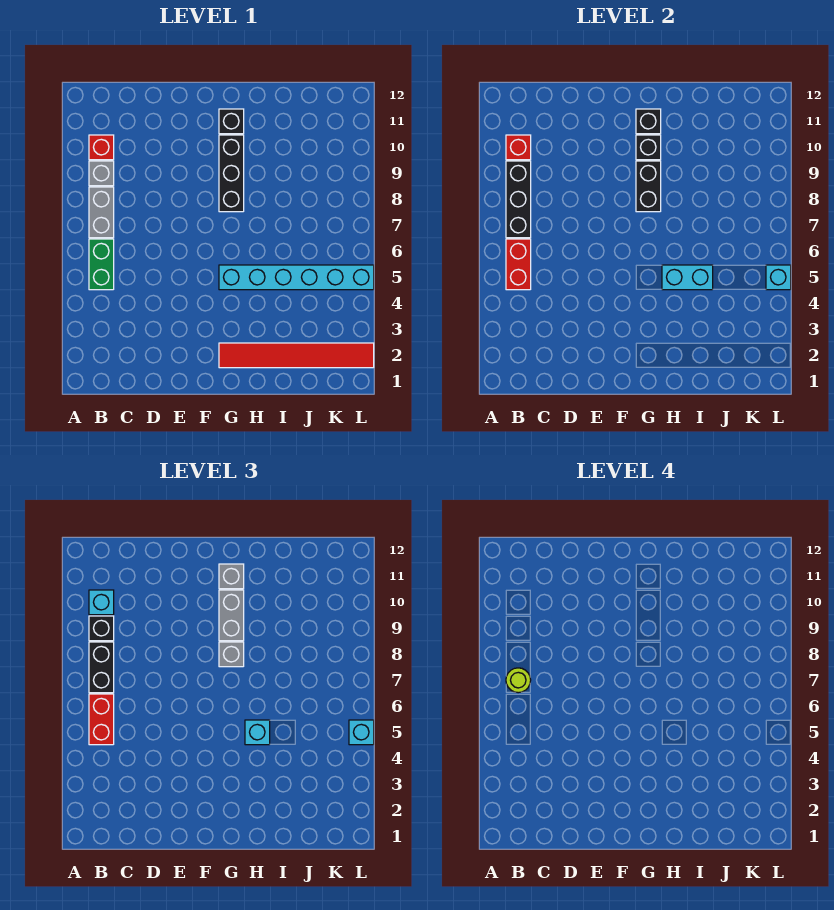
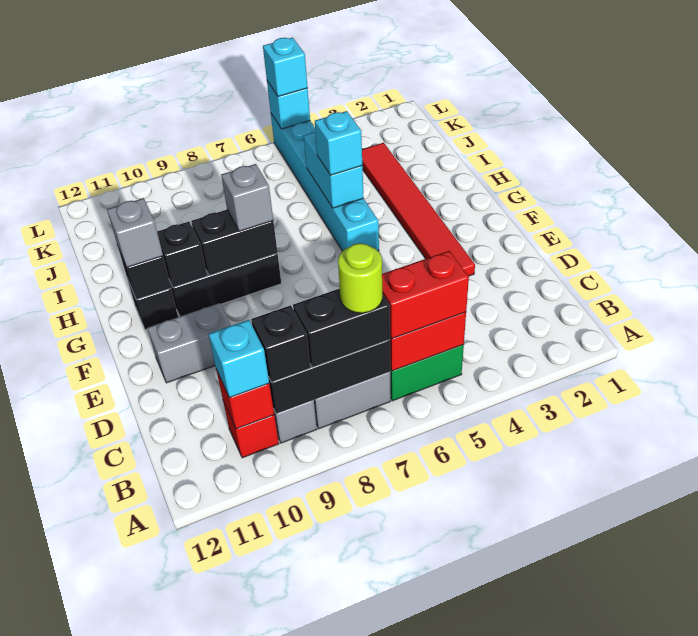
red tile G2:L2 level 1 -> red tile E3:J3 level 1
grey brick G9:G10 level 3 -> grey brick E10:E11 level 1

